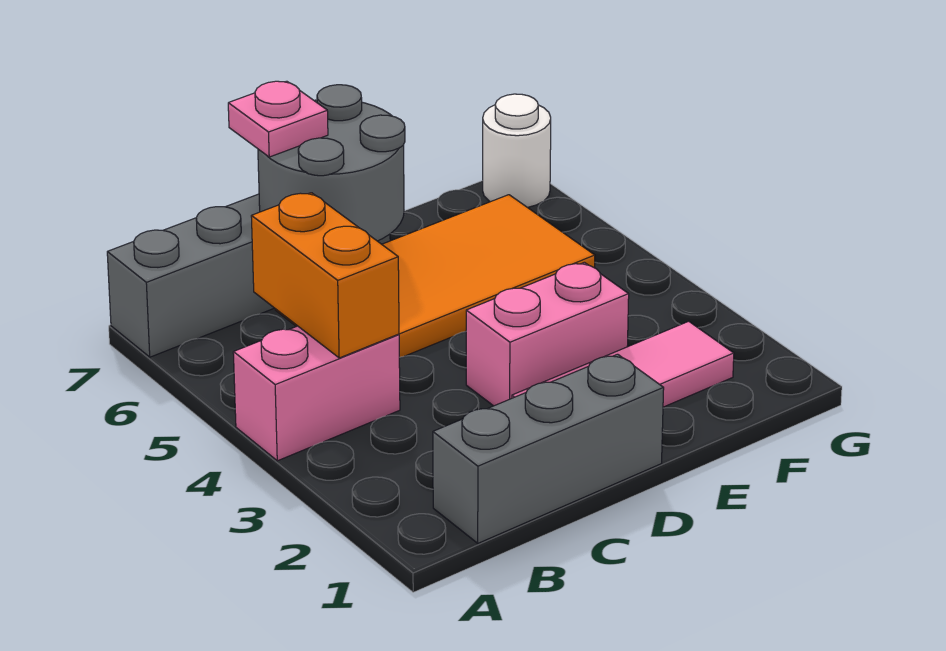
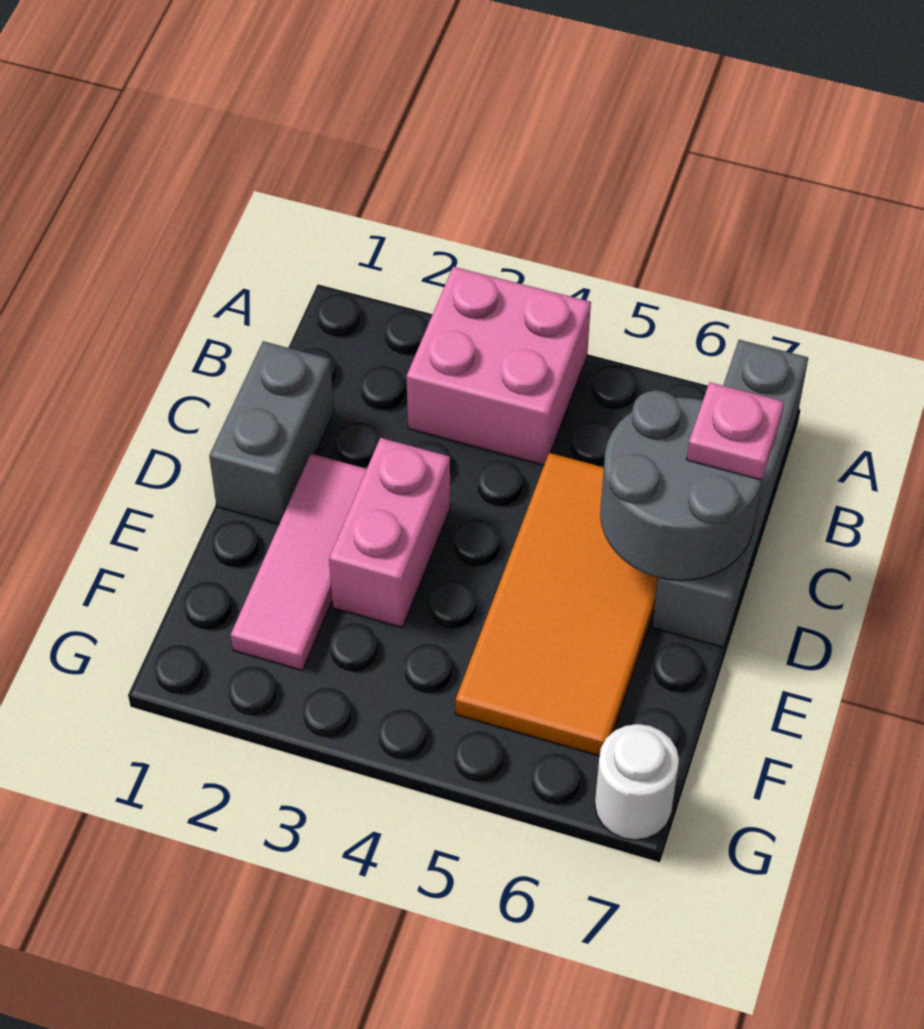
pink brick A4:B4 level 1 -> pink brick A3:B4 level 1
grey brick B1:D1 level 1 -> grey brick C1:D1 level 1
orange brick B4:B5 level 2 -> none

